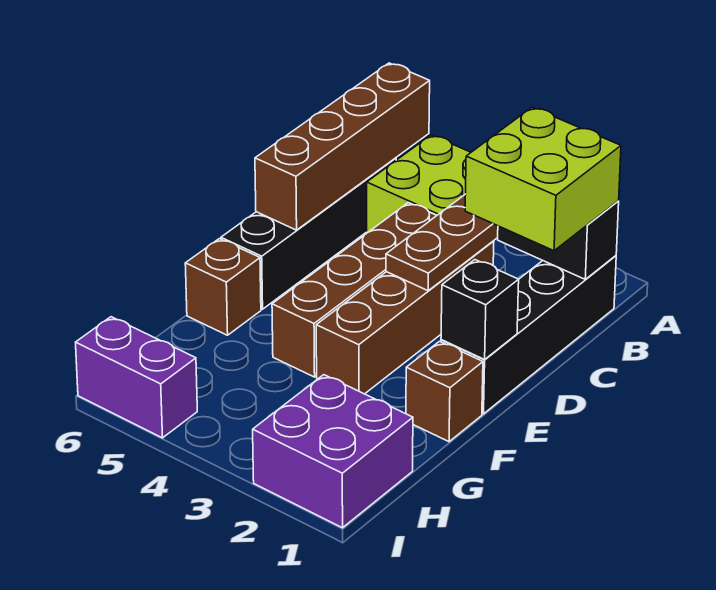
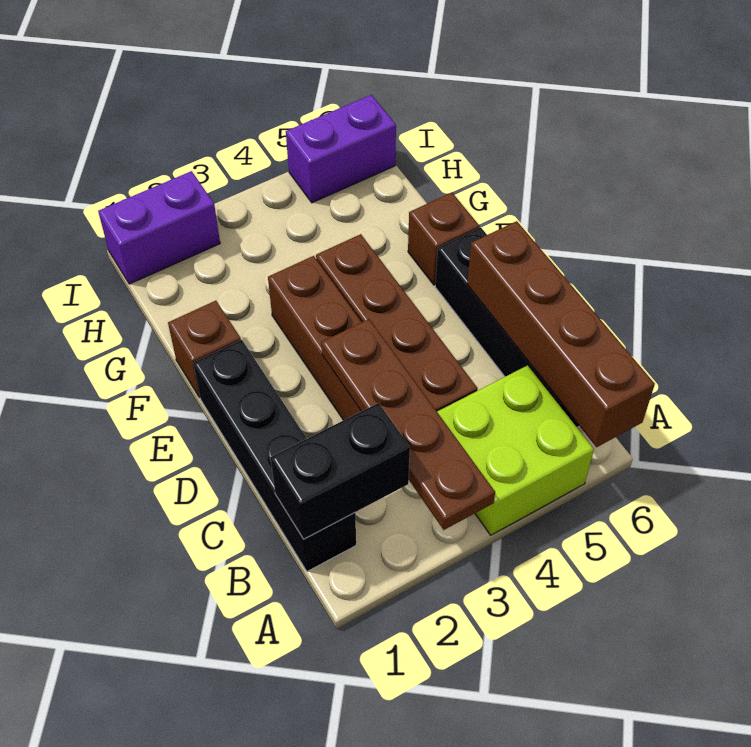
lime brick B1:C2 level 3 -> none
black brick E1 level 2 -> none
purple brick H1:I2 level 1 -> purple brick I1:I2 level 1

